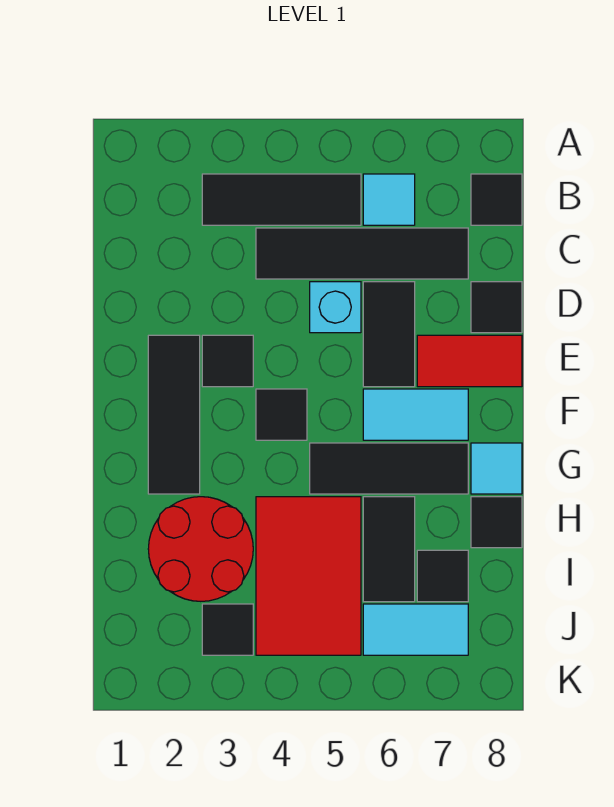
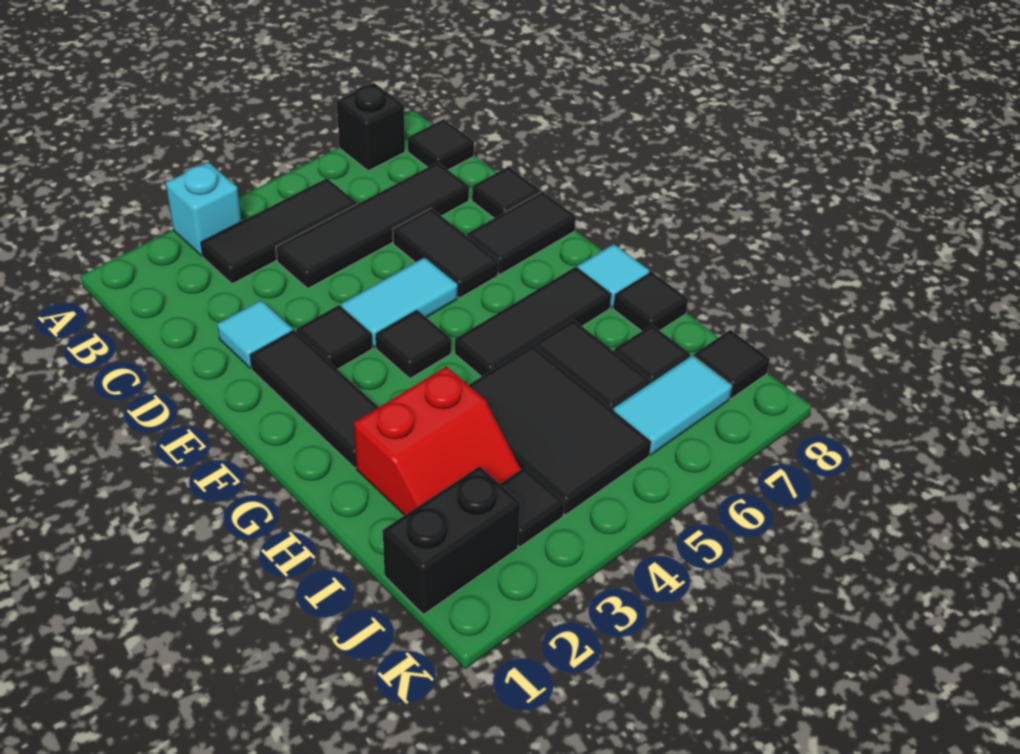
none -> black brick A7 level 1
cyan tile B6 level 1 -> cyan tile D2 level 1
cyan brick D5 level 1 -> cyan brick A3 level 1
red tile E7:E8 level 1 -> black tile E7:E8 level 1
cyan tile F6:F7 level 1 -> cyan tile E4:E5 level 1
red round brick H2:I3 level 1 -> red slope H2:I3 level 1 top H
red tile H4:J5 level 1 -> black tile H4:J5 level 1
none -> black brick J1:J2 level 1
none -> black tile J8 level 1

